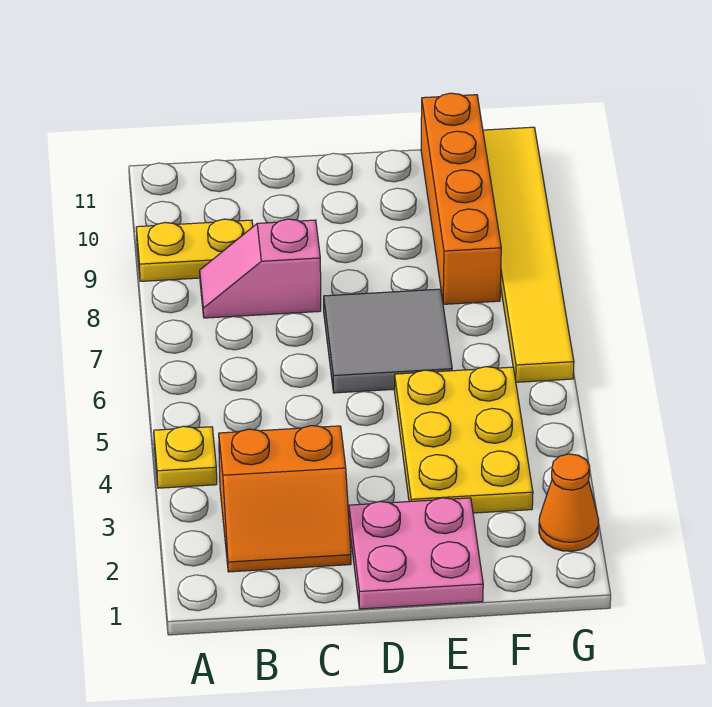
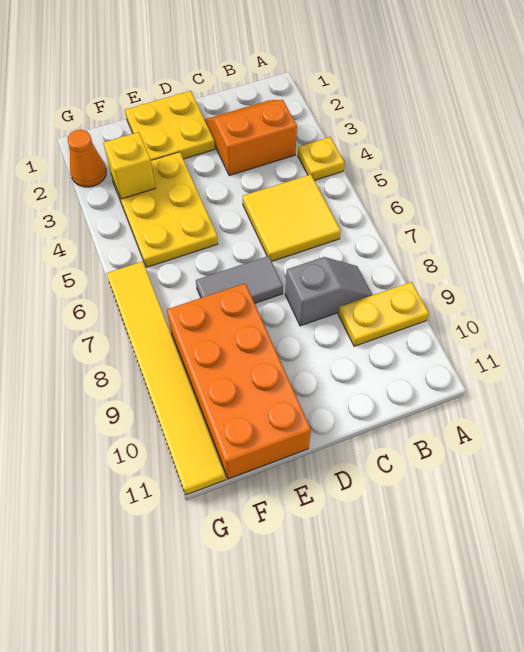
none -> yellow tile B5:C6 level 1
pink slope B8:C8 level 1 top C -> grey slope B8:C8 level 1 top C
pink plate D1:E2 level 1 -> yellow plate D1:E2 level 1
grey tile D6:E7 level 1 -> grey tile D7:E7 level 1
none -> yellow brick F3 level 2
orange brick F8:F11 level 1 -> orange brick E8:F11 level 1

